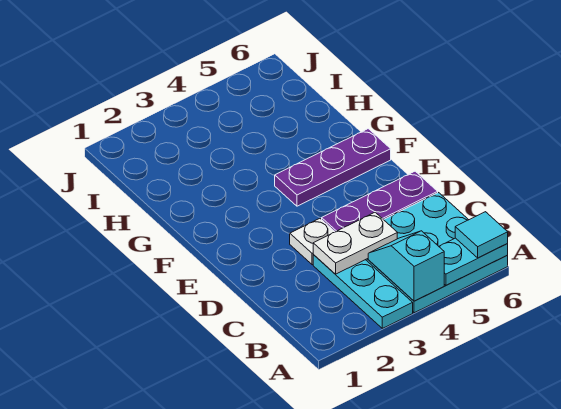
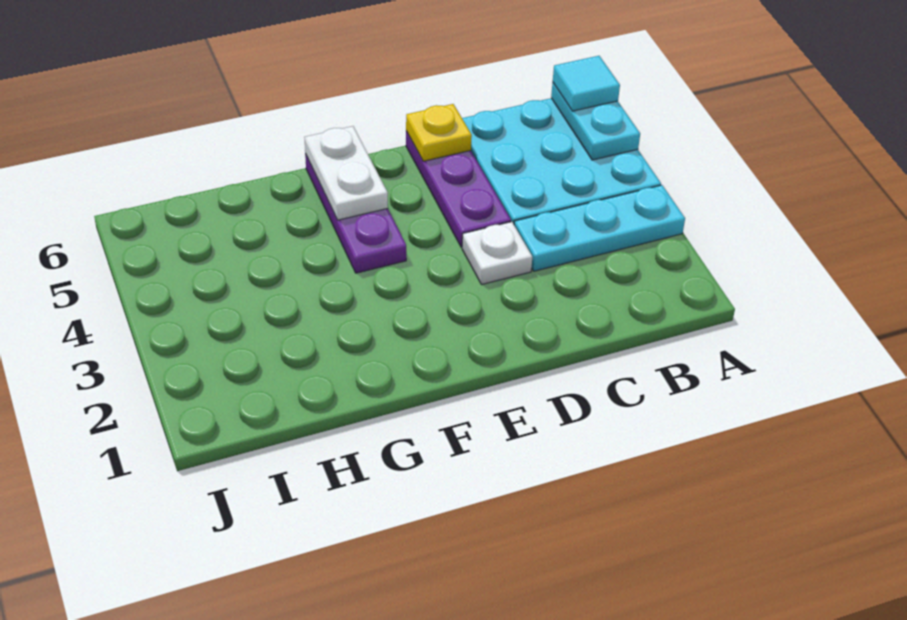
cyan slope A4:B4 level 2 top A -> none
white plate C3:C4 level 2 -> white plate F5:F6 level 2
none -> yellow plate D6 level 2

